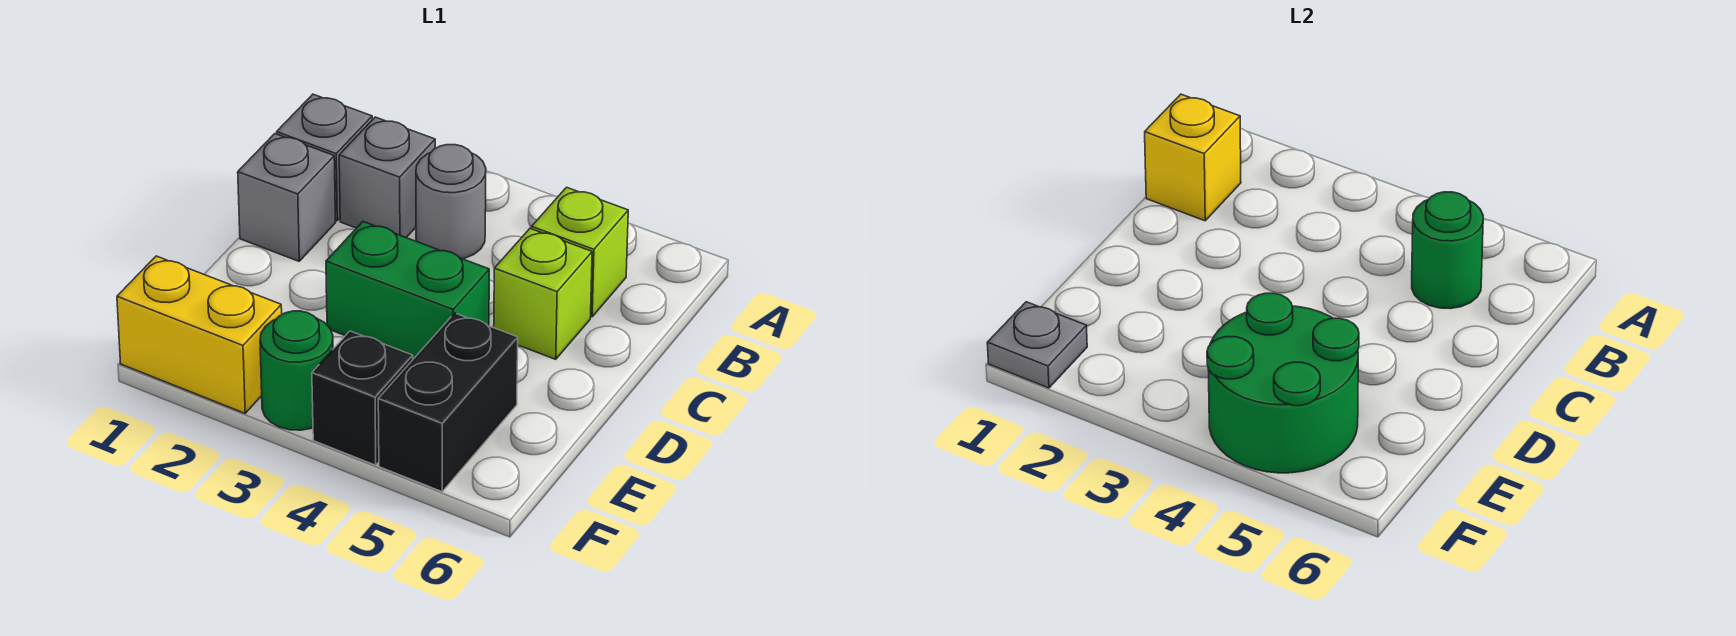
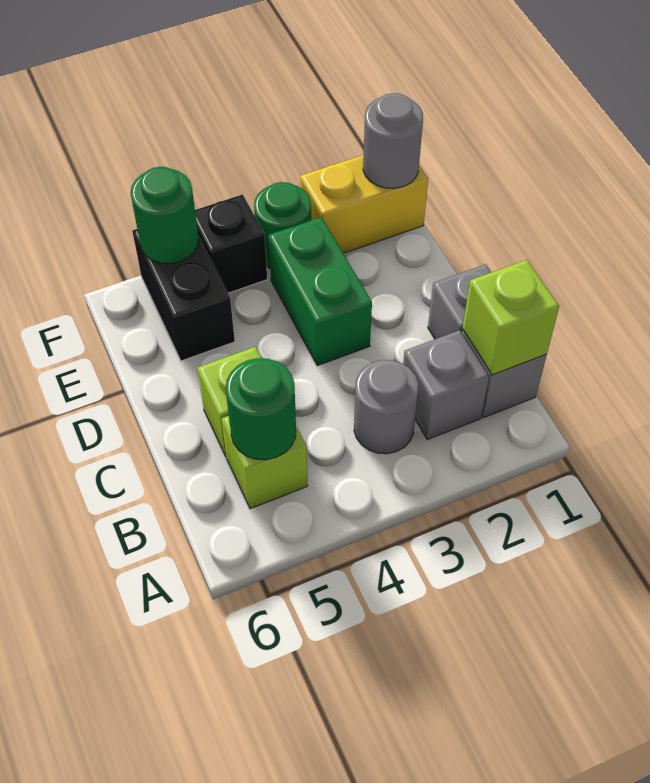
yellow brick B1 level 2 -> lime brick B1 level 2
green brick D3:D4 level 1 -> green brick D3:E3 level 1
green round brick E4:F5 level 2 -> green round brick F5 level 2
grey plate F1 level 2 -> grey round brick F1 level 2

